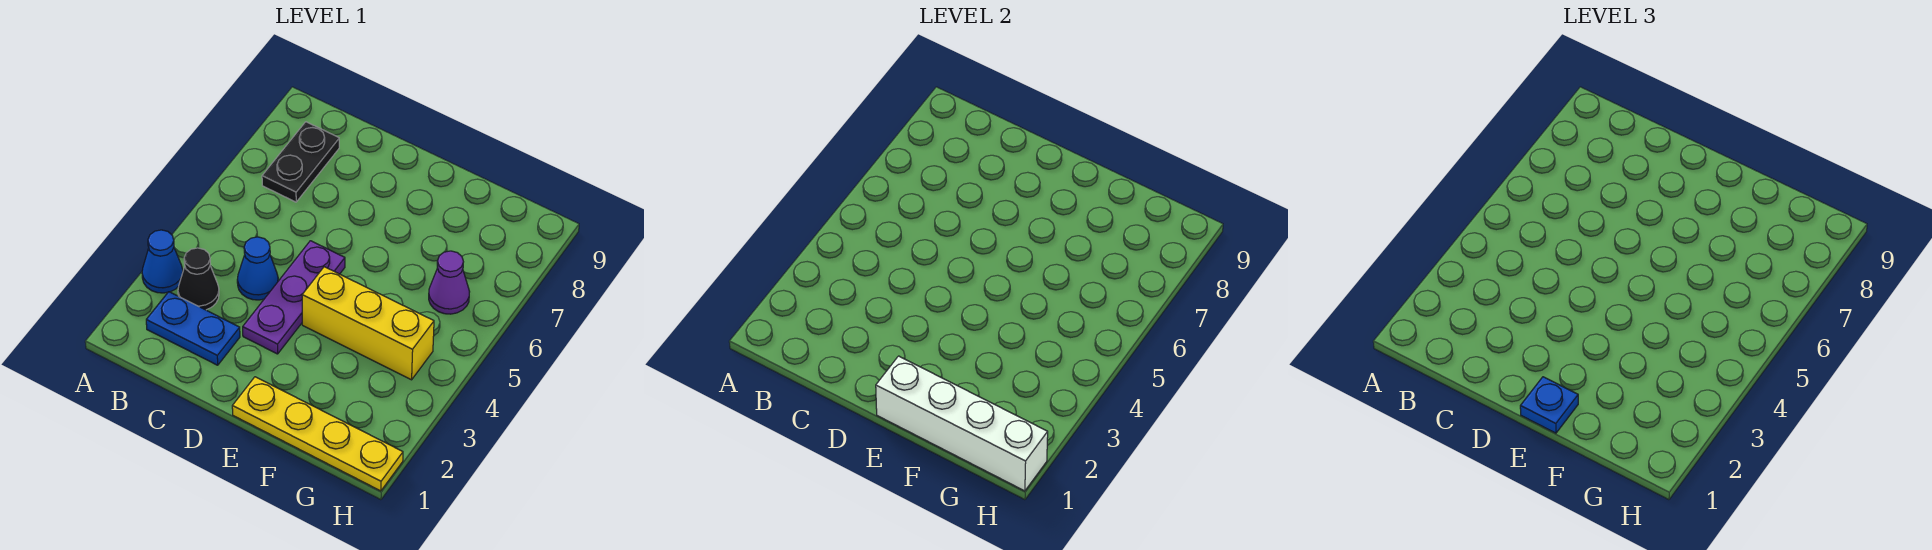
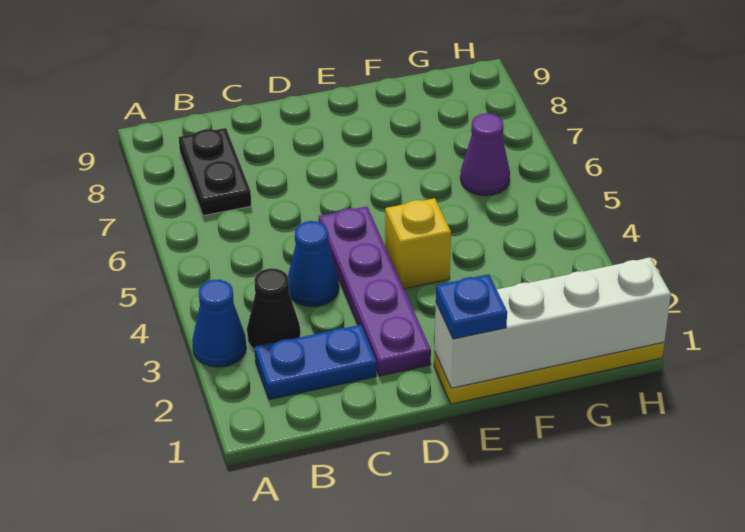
purple plate D3:D5 level 1 -> purple plate D2:D5 level 1
yellow brick E4:G4 level 1 -> yellow brick E4 level 1

